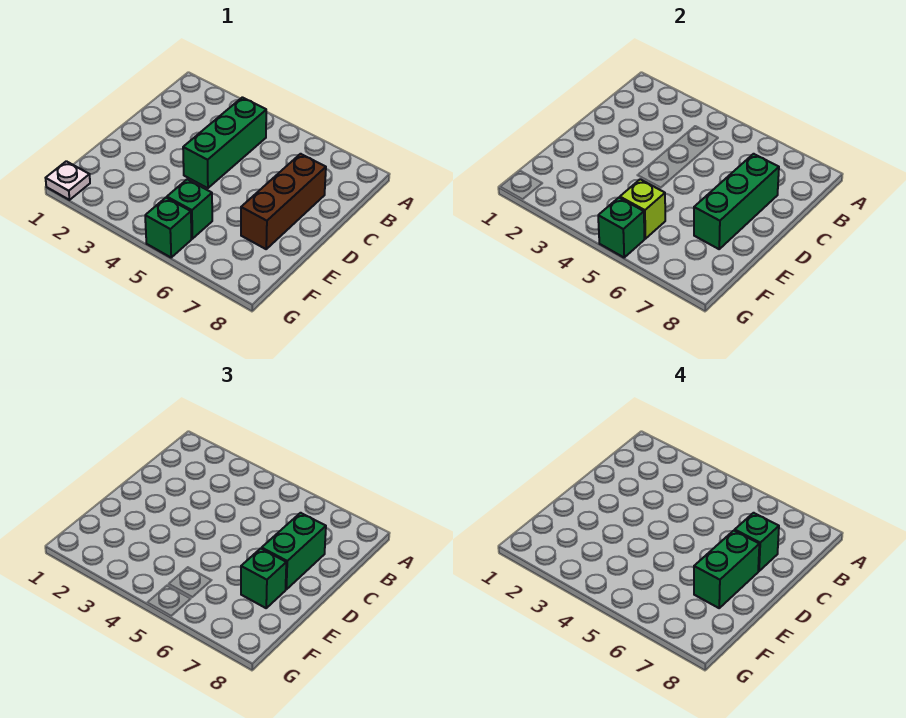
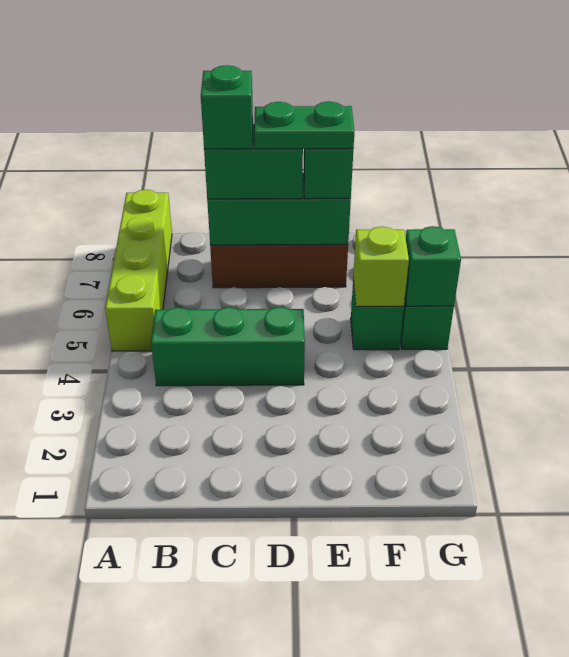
none -> lime brick A5:A8 level 1
green brick D7:E7 level 4 -> green plate D7:E7 level 4
white plate G1 level 1 -> none

